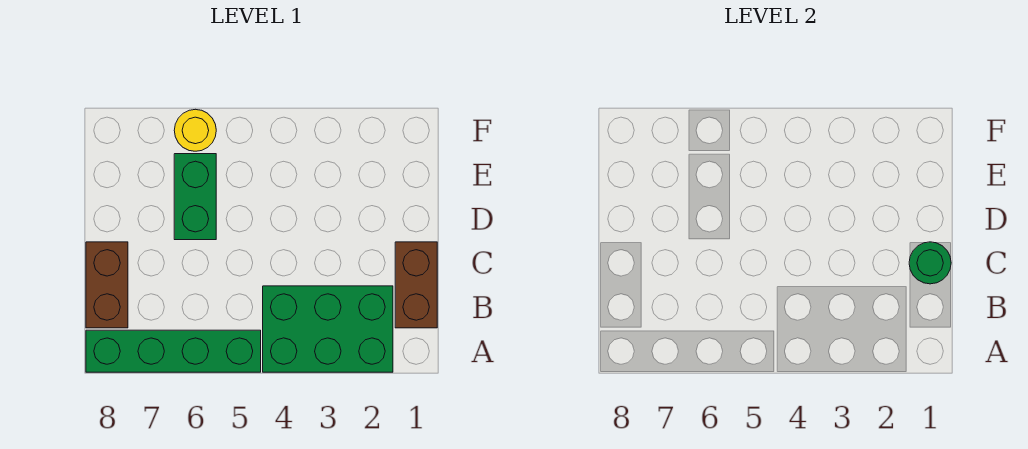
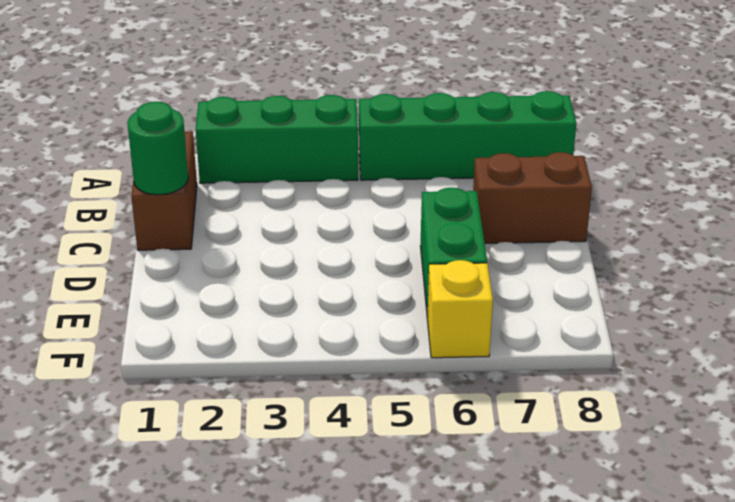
green brick A2:B4 level 1 -> green brick A2:A4 level 1
brown brick B8:C8 level 1 -> brown brick C7:C8 level 1
yellow round brick F6 level 1 -> yellow brick F6 level 1

